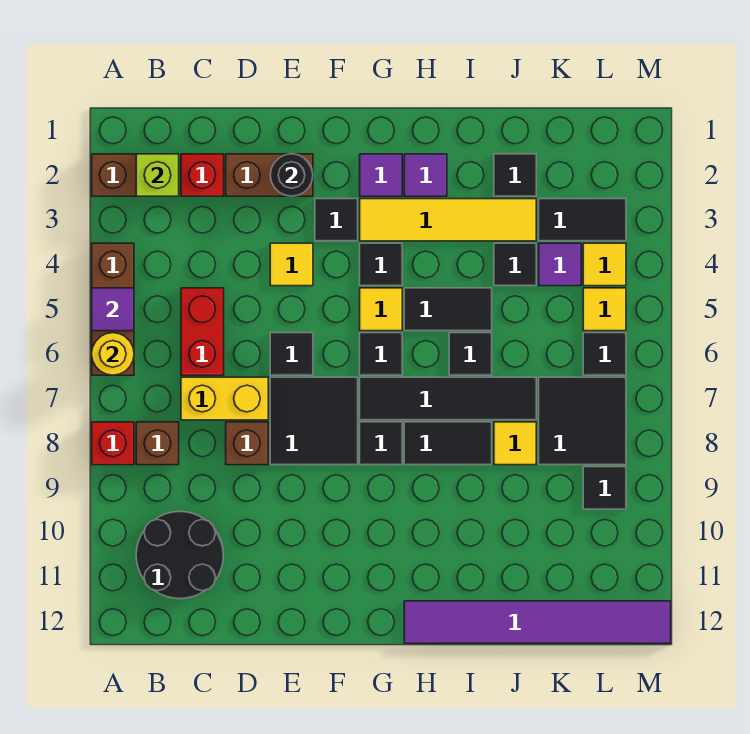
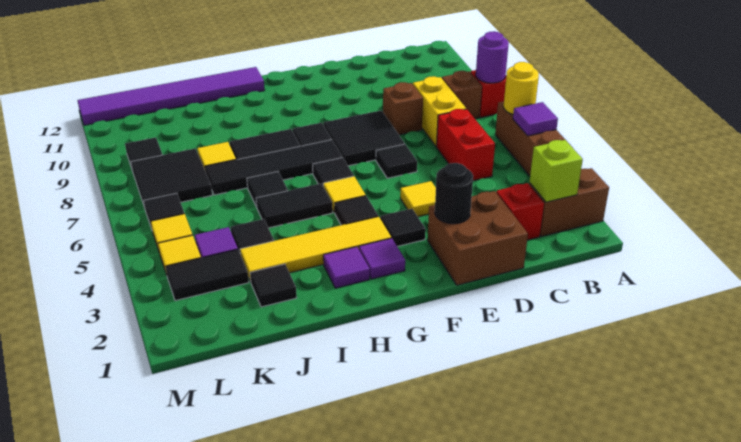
none -> purple round brick A8 level 2
black round brick B10:C11 level 1 -> none
yellow brick C7:D7 level 1 -> yellow brick C7:C8 level 1
brown brick D2:E2 level 1 -> brown brick D1:E2 level 1

